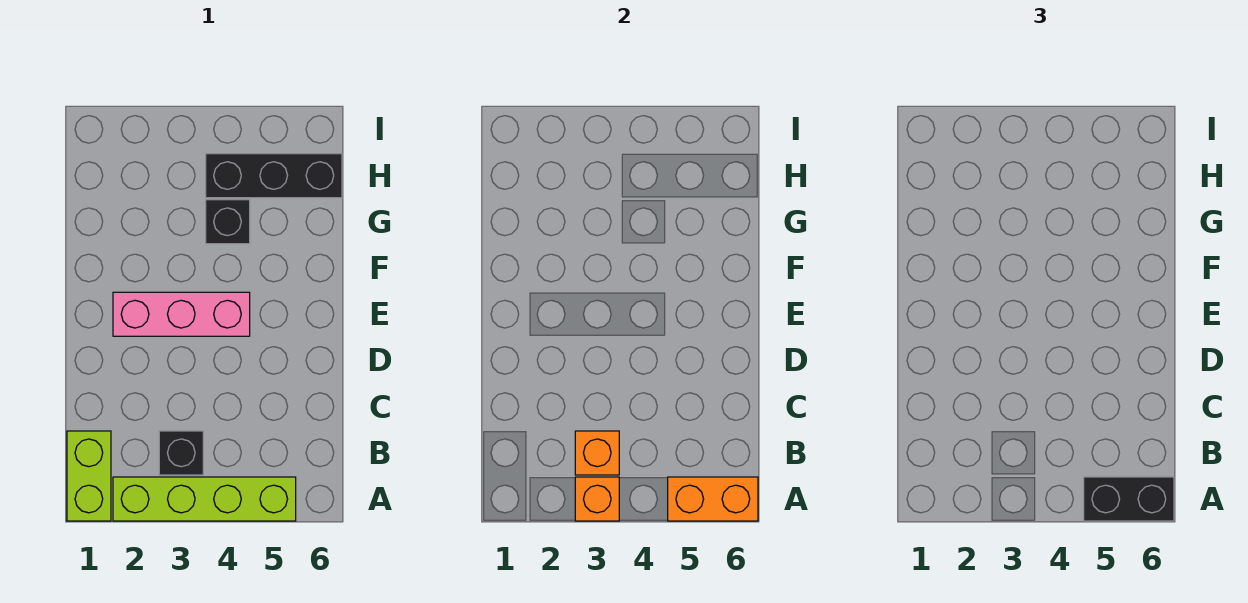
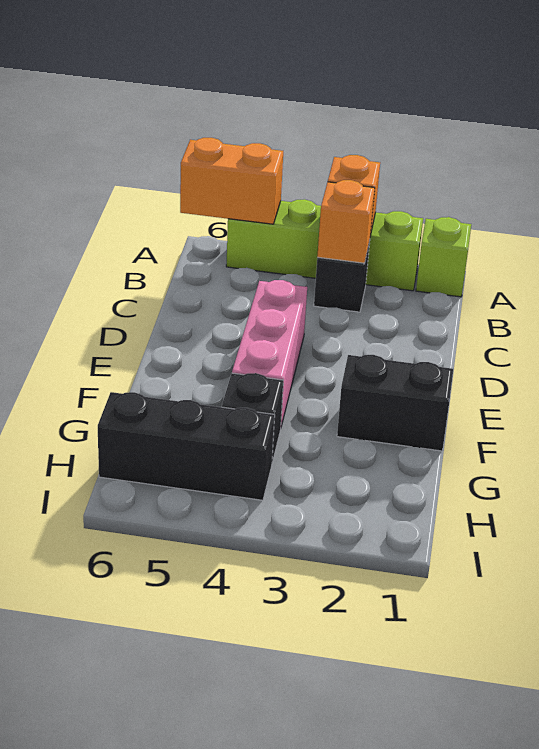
lime brick A1:B1 level 1 -> lime brick A1 level 1
black brick A5:A6 level 3 -> black brick F1:F2 level 1
pink brick E2:E4 level 1 -> pink brick D4:F4 level 1

